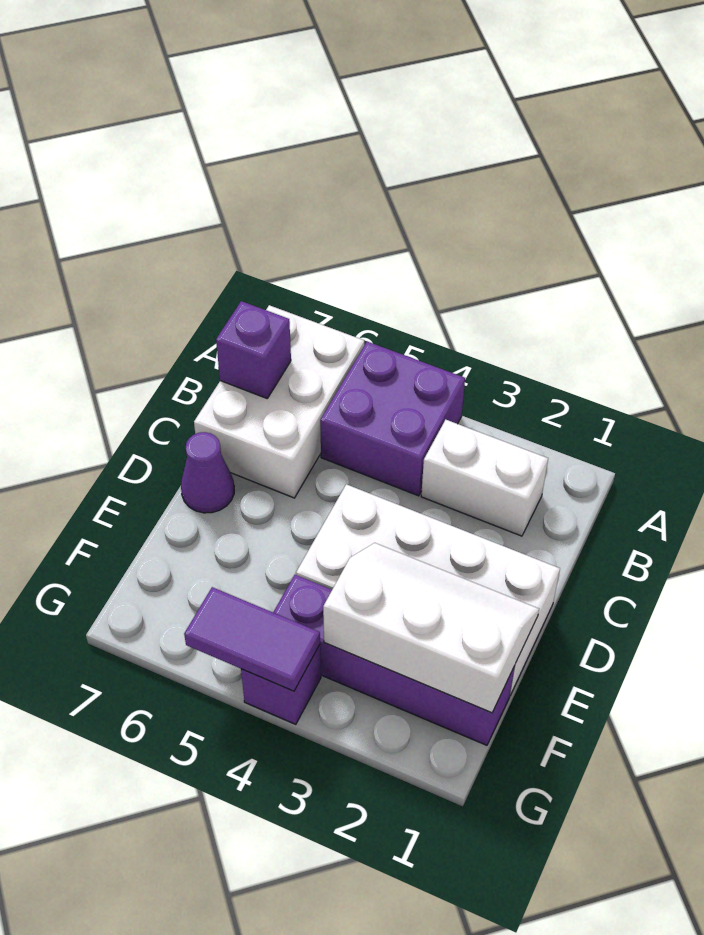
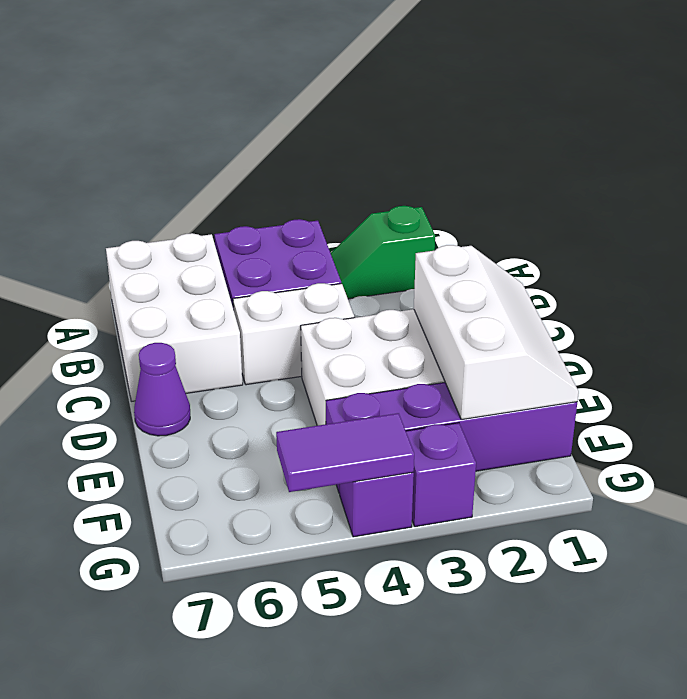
none -> green slope A2:A3 level 1 top 2
white brick B2:B3 level 1 -> white brick C4:C5 level 1
purple brick B7 level 2 -> purple brick G3 level 1
white slope E1:F3 level 2 top F -> white slope D1:F2 level 2 top 2

